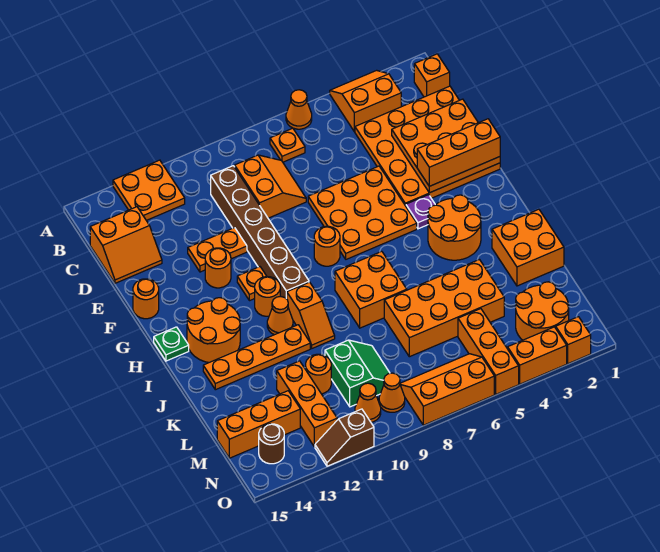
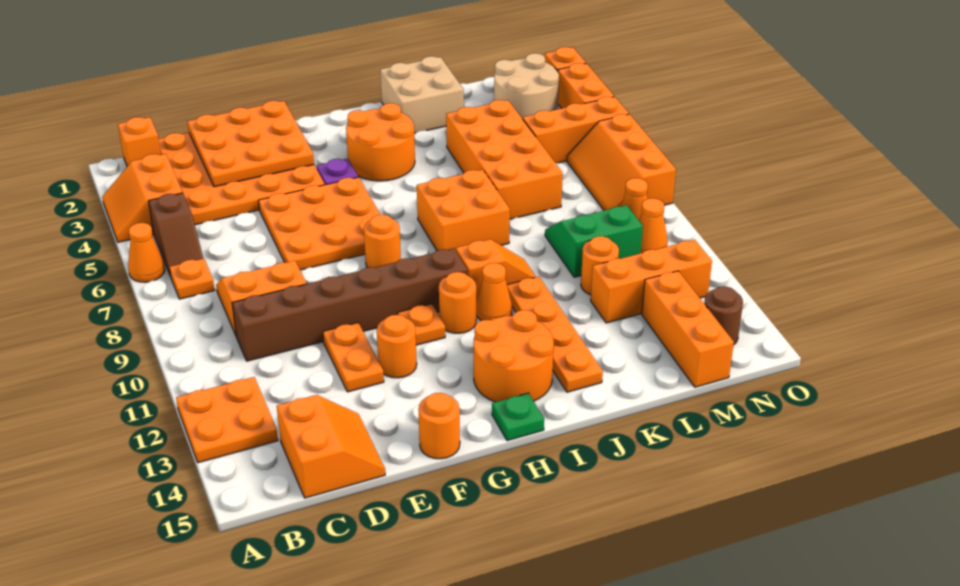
orange brick F1:F3 level 3 -> none
orange brick J1:K2 level 1 -> tan brick J1:K2 level 1
orange round brick M2:N3 level 1 -> tan round brick M2:N3 level 1
brown slope O11:O12 level 1 top 11 -> brown slope B5:B6 level 1 top 5

